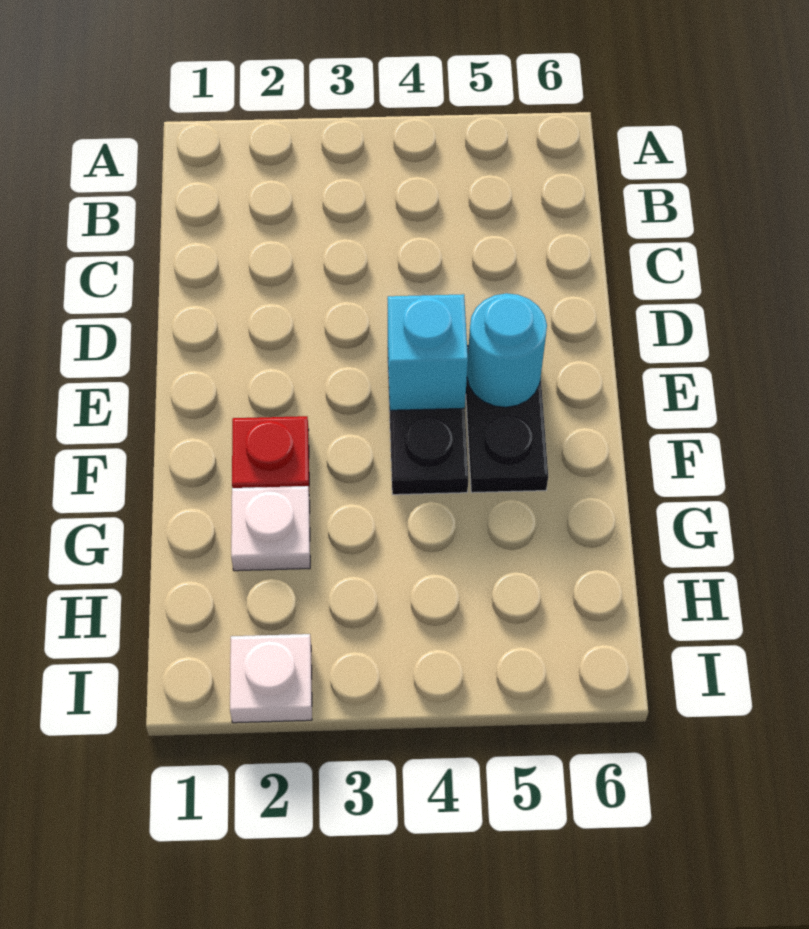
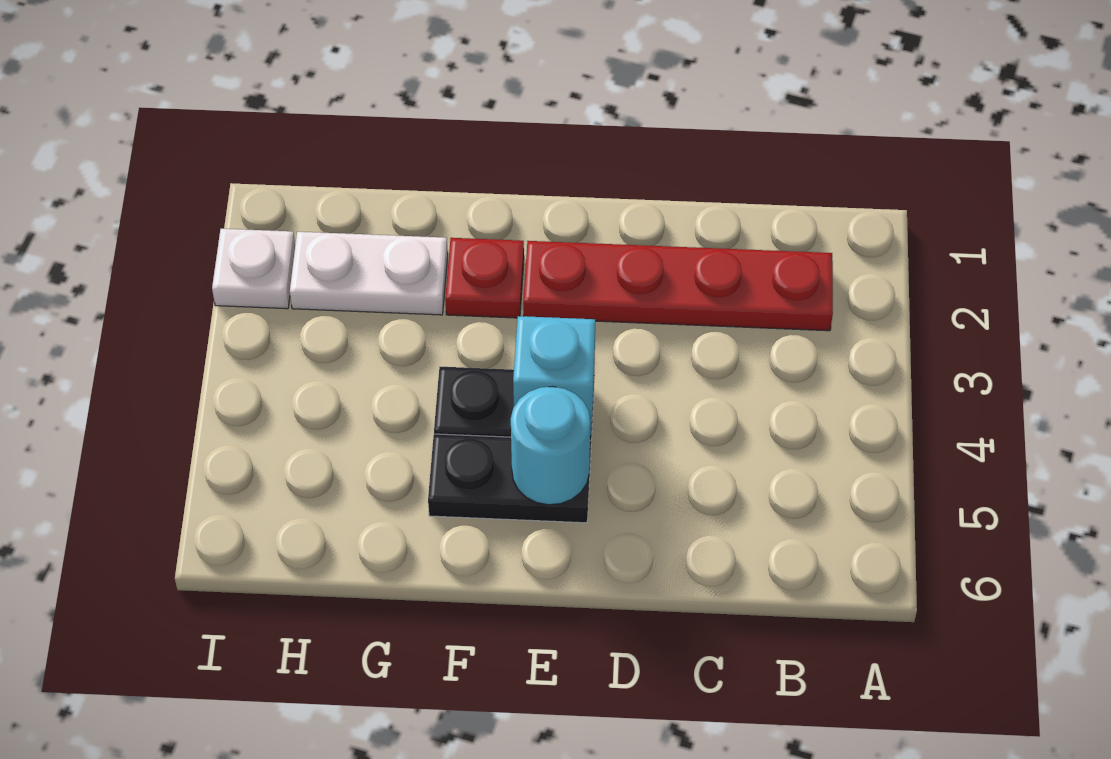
none -> red plate B2:E2 level 1
white plate G2 level 1 -> white plate G2:H2 level 1

